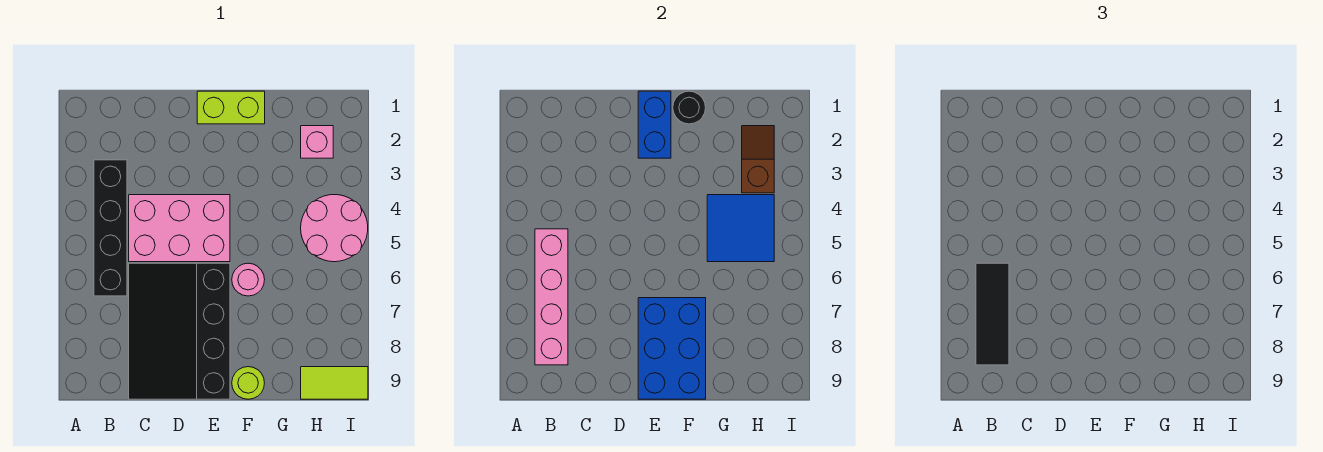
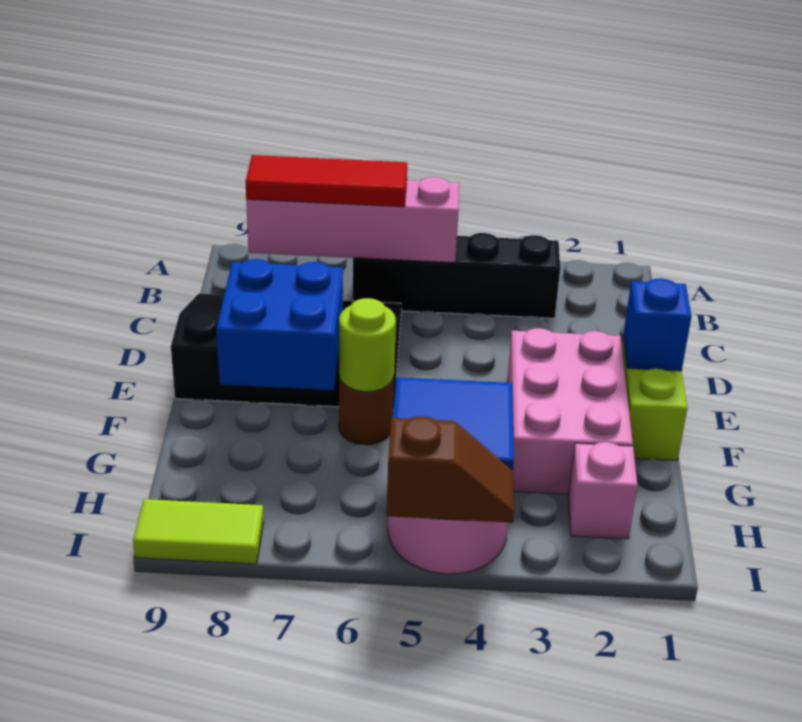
black tile B6:B8 level 3 -> red tile B6:B8 level 3
pink brick C4:E5 level 1 -> pink brick E2:G3 level 1
blue brick E1:E2 level 2 -> blue brick E1 level 2
blue brick E7:F9 level 2 -> blue brick E7:F8 level 2
black round brick F1 level 2 -> none
pink round brick F6 level 1 -> brown round brick F6 level 1
lime round brick F9 level 1 -> lime round brick F6 level 2
brown slope H2:H3 level 2 top 3 -> brown slope I4:I5 level 2 top 5
lime tile H9:I9 level 1 -> lime tile I8:I9 level 1

